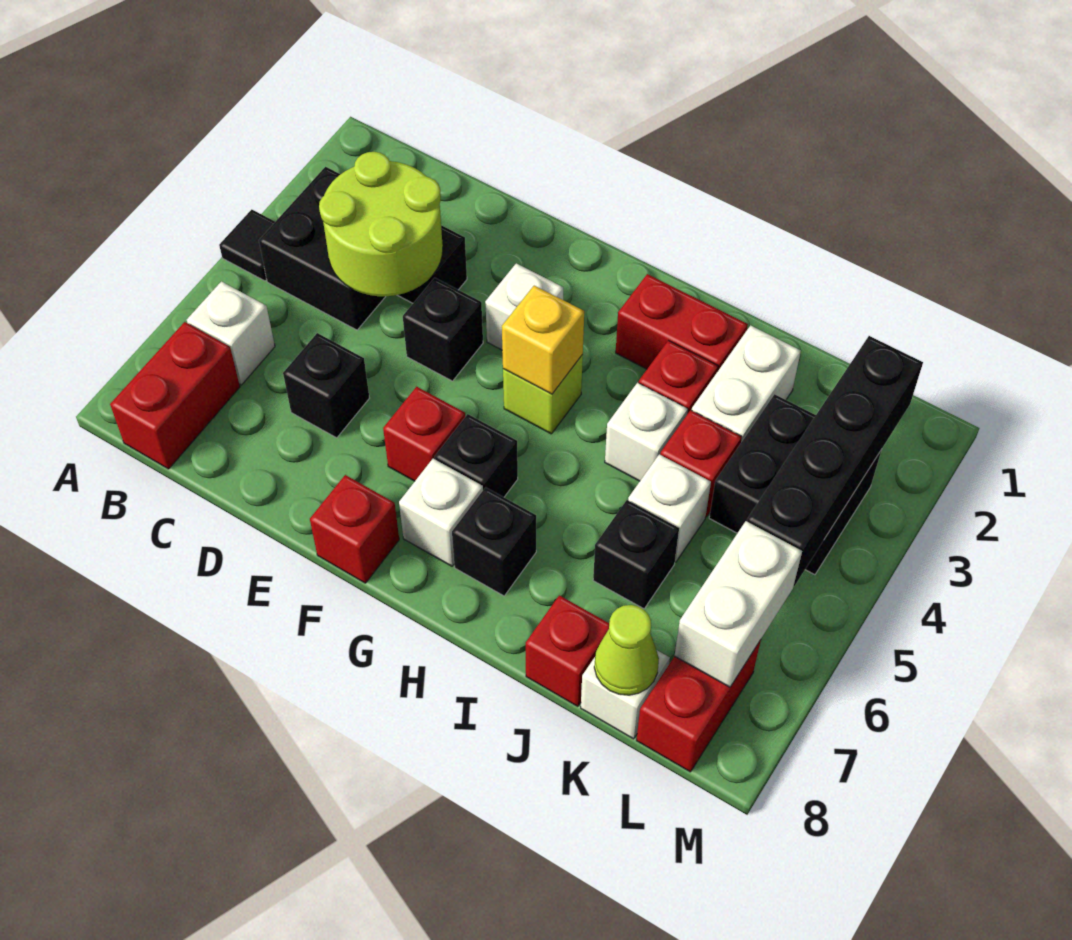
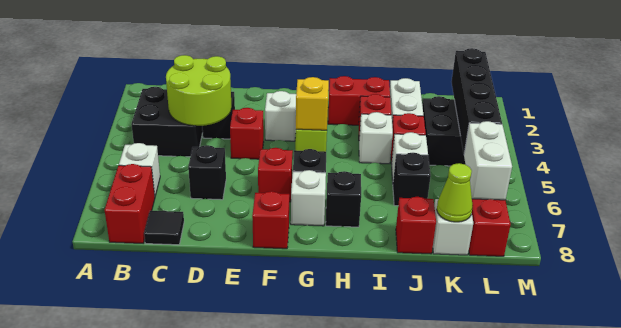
black tile A4 level 1 -> black tile C8 level 1
black brick E4 level 1 -> red brick E4 level 1

